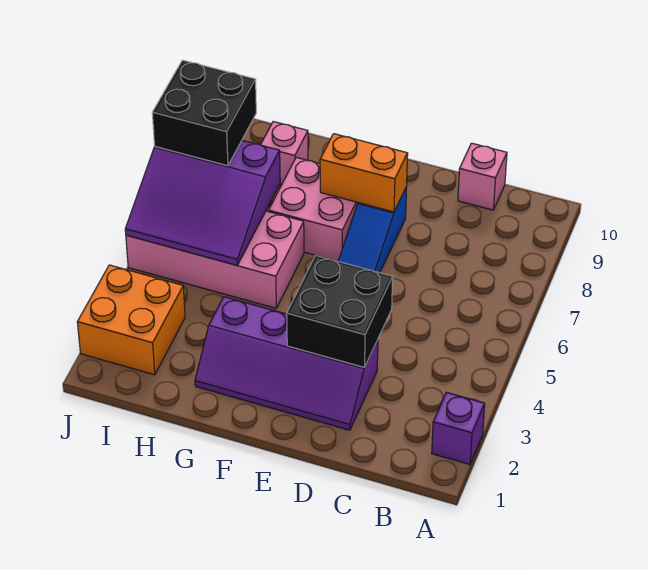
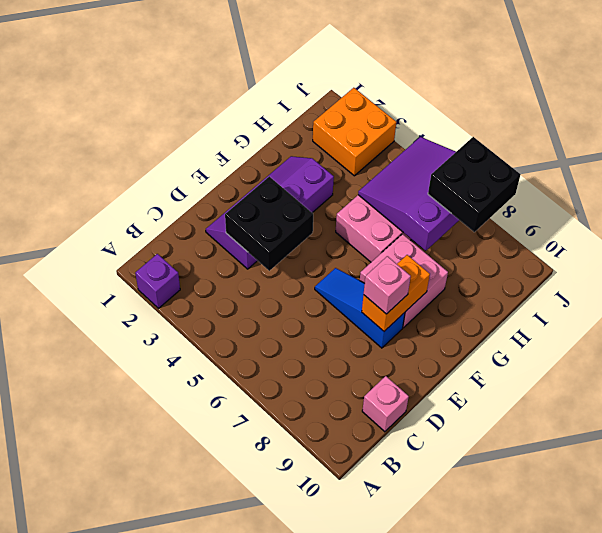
pink brick H9 level 1 -> pink brick E8 level 3

